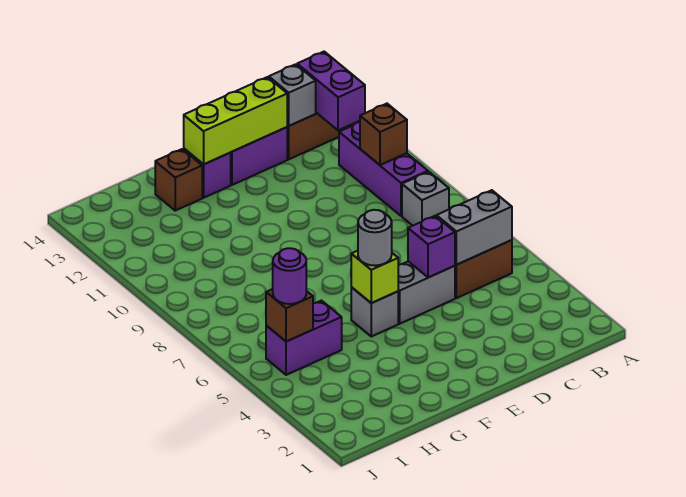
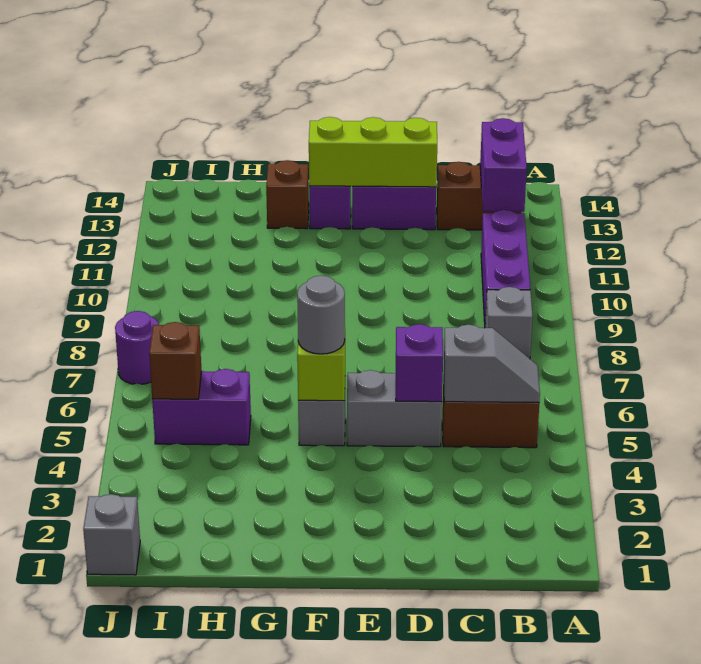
grey brick B5:C5 level 2 -> grey slope B5:C5 level 2 top C
brown brick B10 level 2 -> none
grey brick C13 level 2 -> grey brick J1 level 1
purple round brick I5 level 3 -> purple round brick J7 level 1

